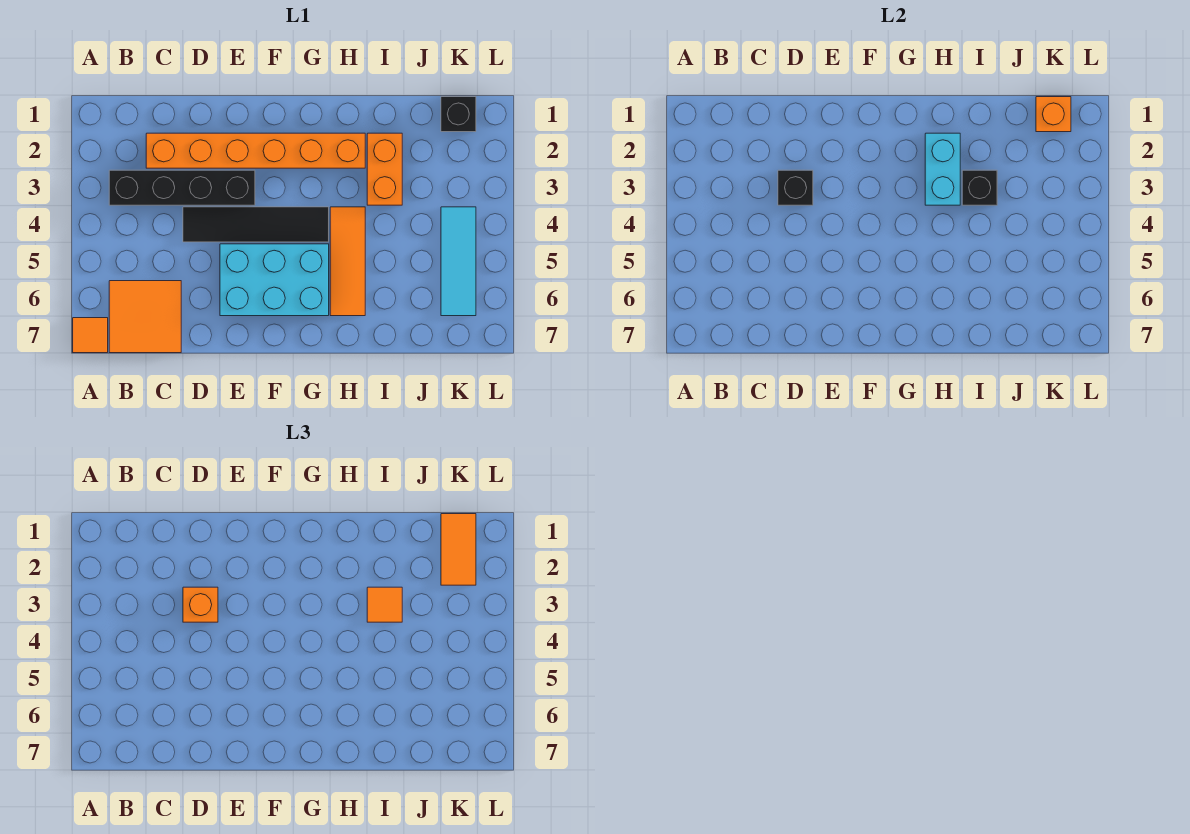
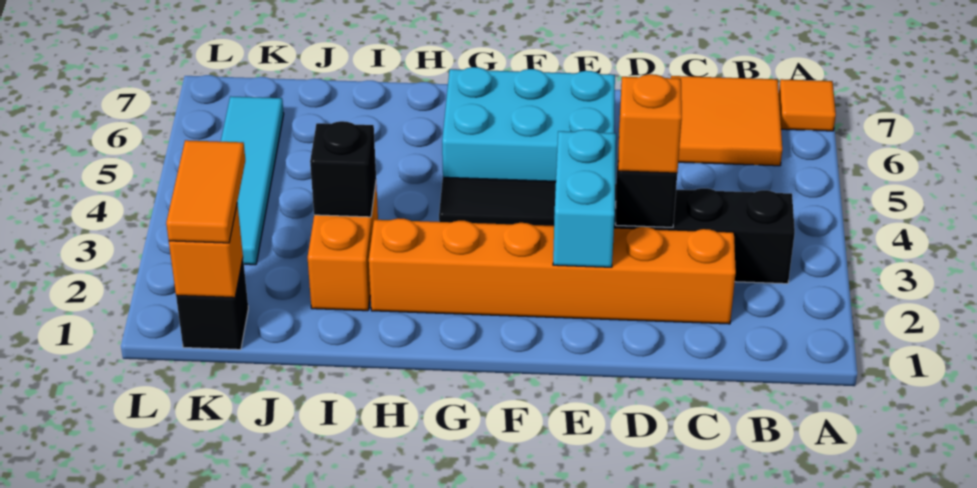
cyan brick H2:H3 level 2 -> cyan brick E2:E3 level 2
orange tile H4:H6 level 1 -> none
orange tile I3 level 3 -> none
cyan tile K4:K6 level 1 -> cyan tile K3:K6 level 1

